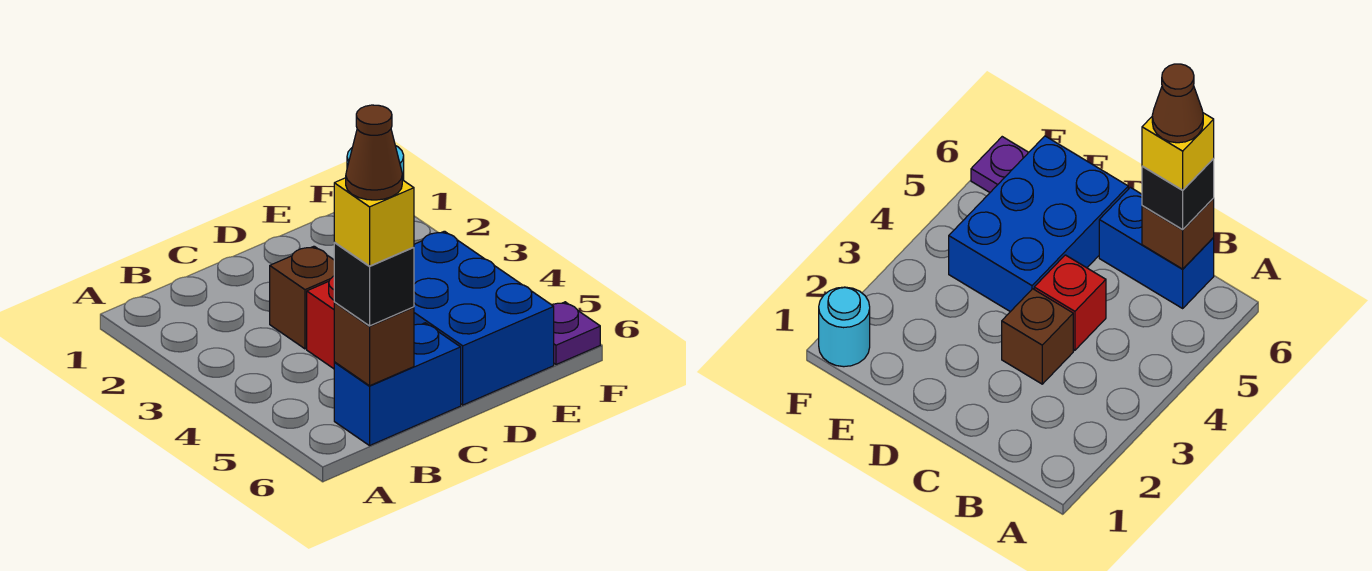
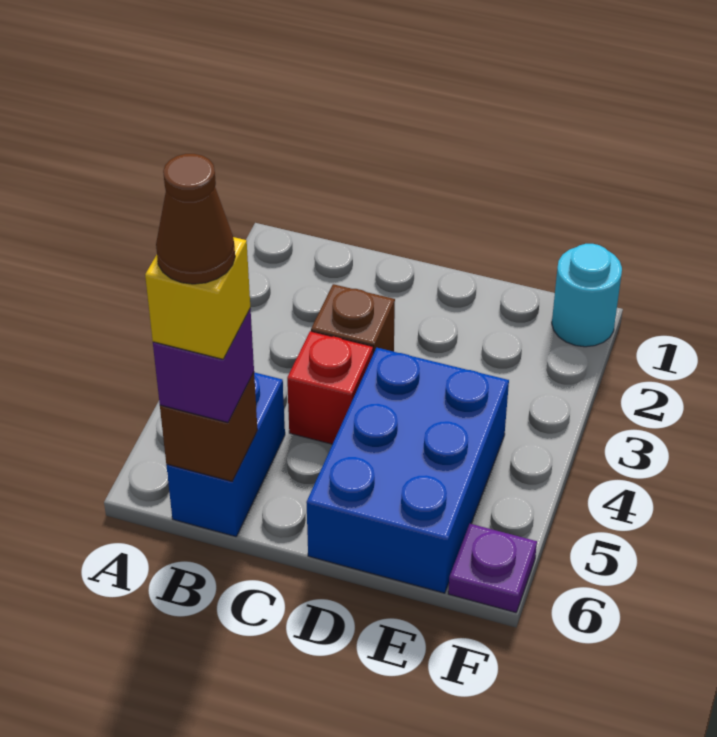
blue brick B6:C6 level 1 -> blue brick B5:B6 level 1
black brick B6 level 3 -> purple brick B6 level 3

